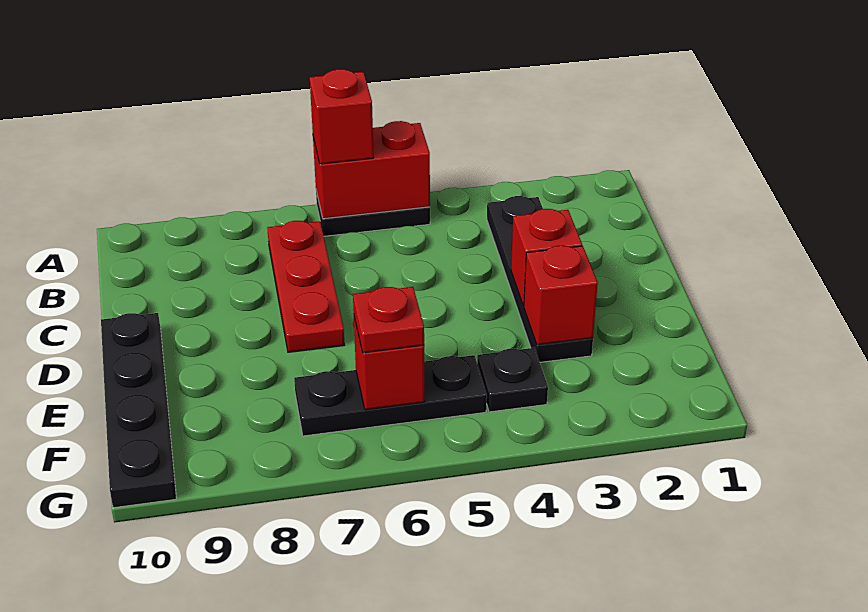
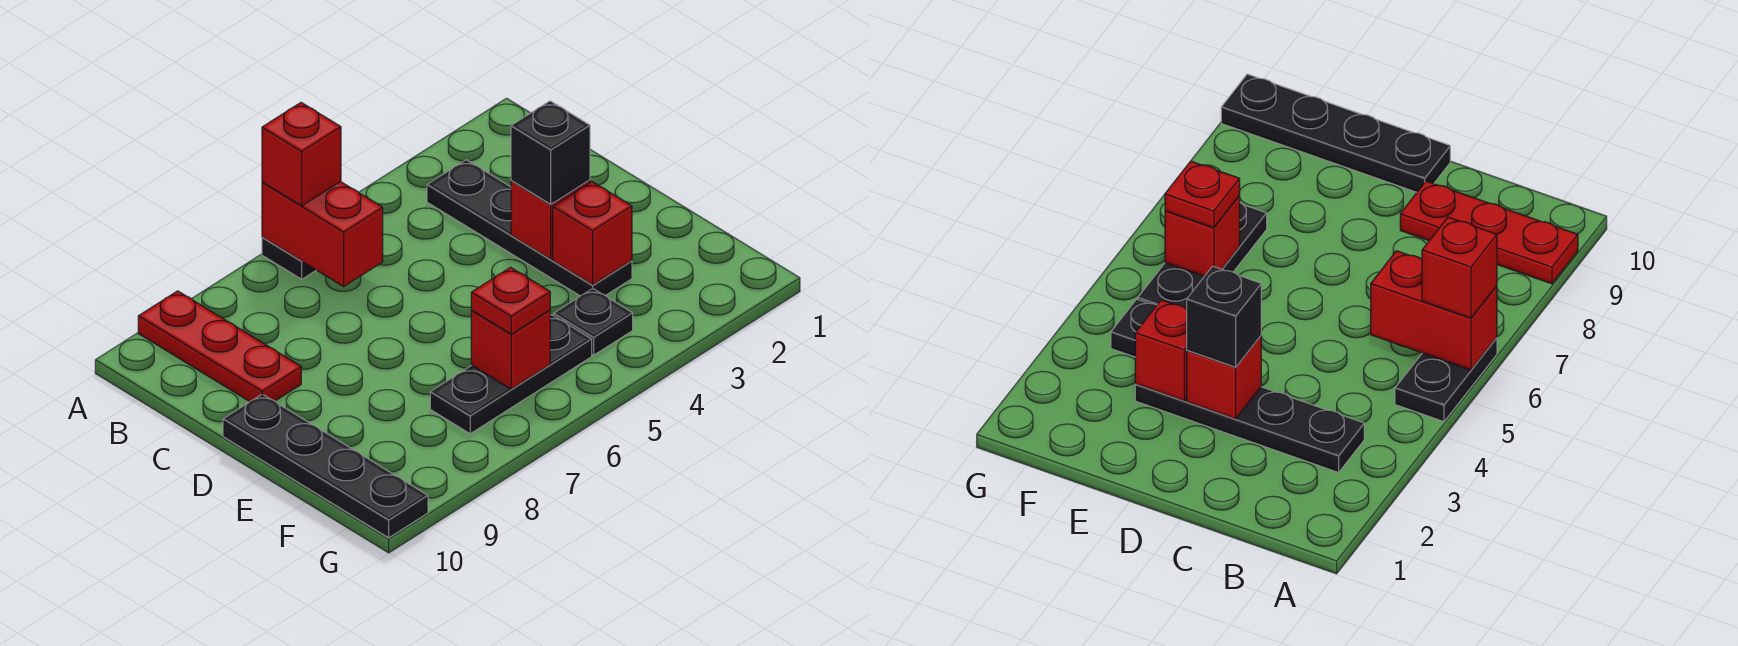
red brick A5:A6 level 2 -> red brick A6:B6 level 2
red plate B7:D7 level 1 -> red plate A9:C9 level 1
none -> black brick D3 level 3

